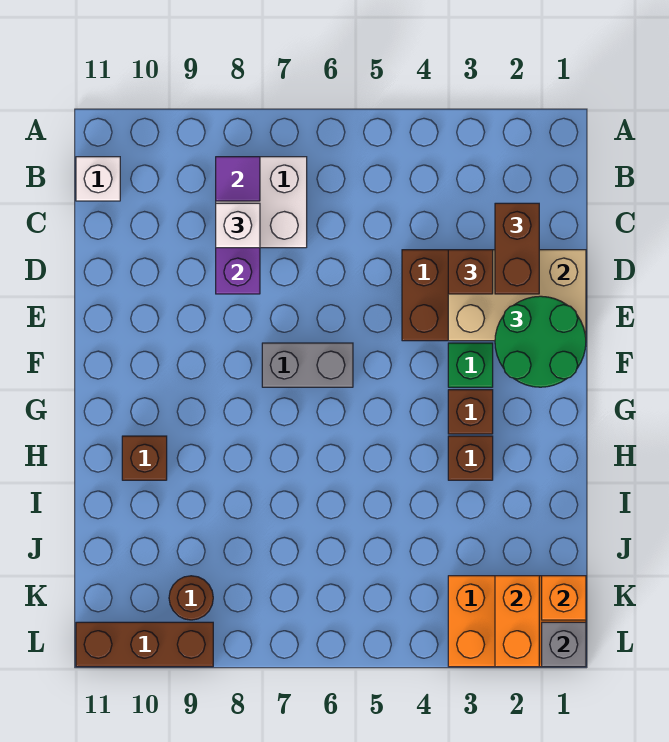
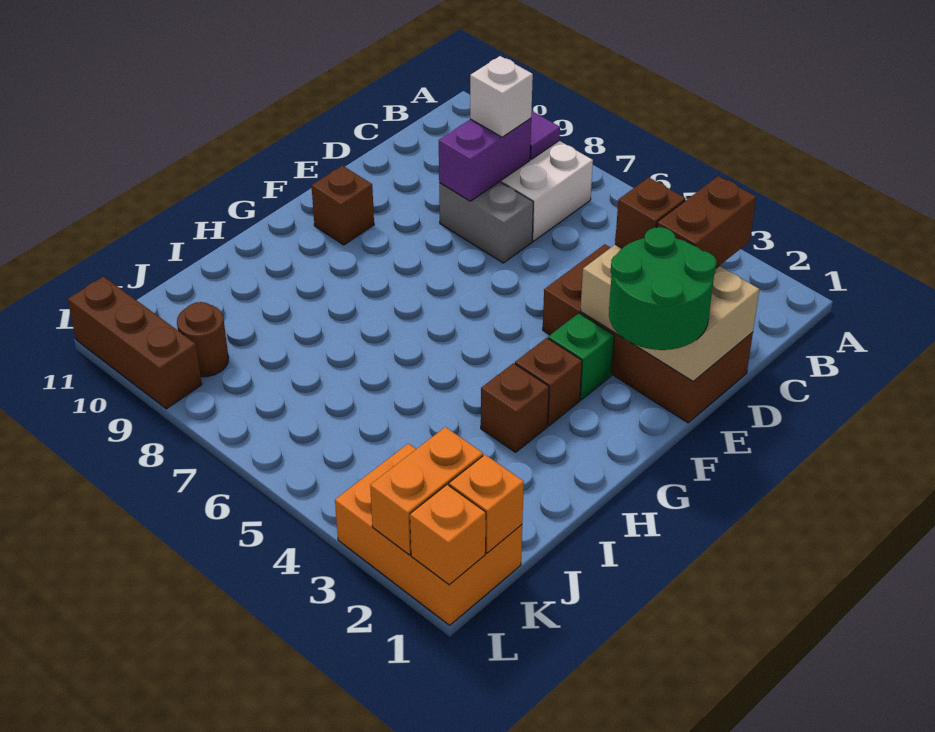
white brick B11 level 1 -> none
grey brick F6:F7 level 1 -> grey brick D7:D8 level 1
brown brick H10 level 1 -> brown brick F10 level 1
grey brick L1 level 2 -> orange brick L1 level 2

